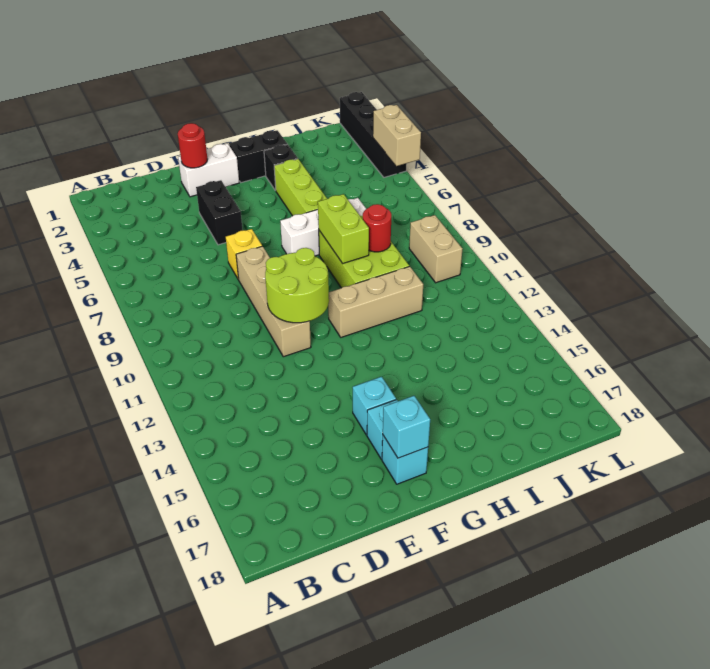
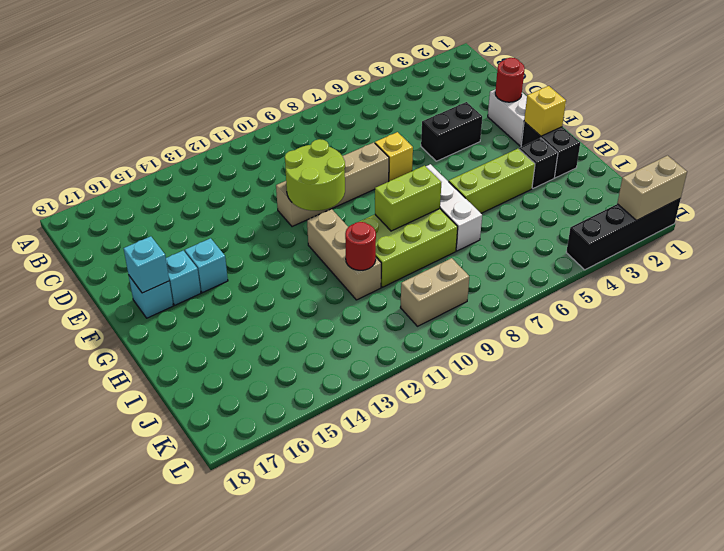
none -> yellow brick G2 level 2
red round brick I9 level 2 -> red round brick I11 level 2
tan brick L4:L5 level 2 -> tan brick L1:L2 level 2

